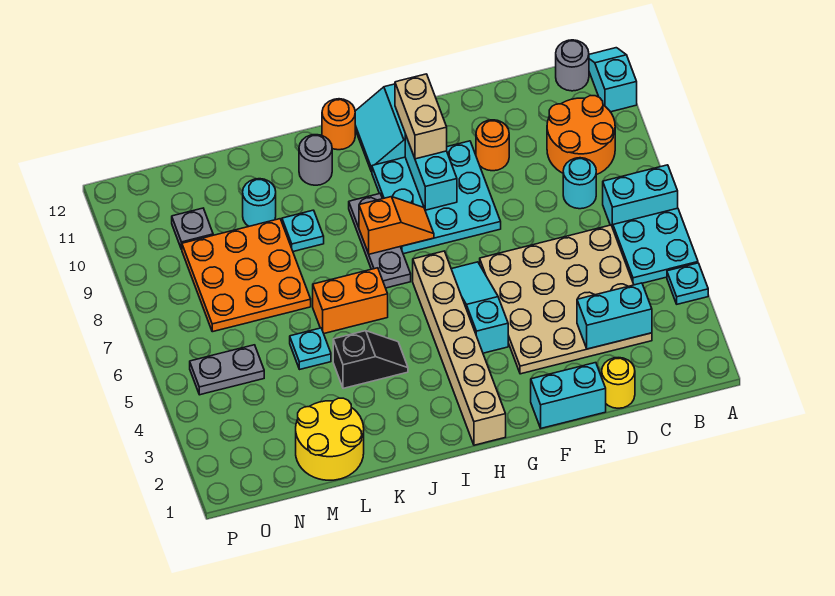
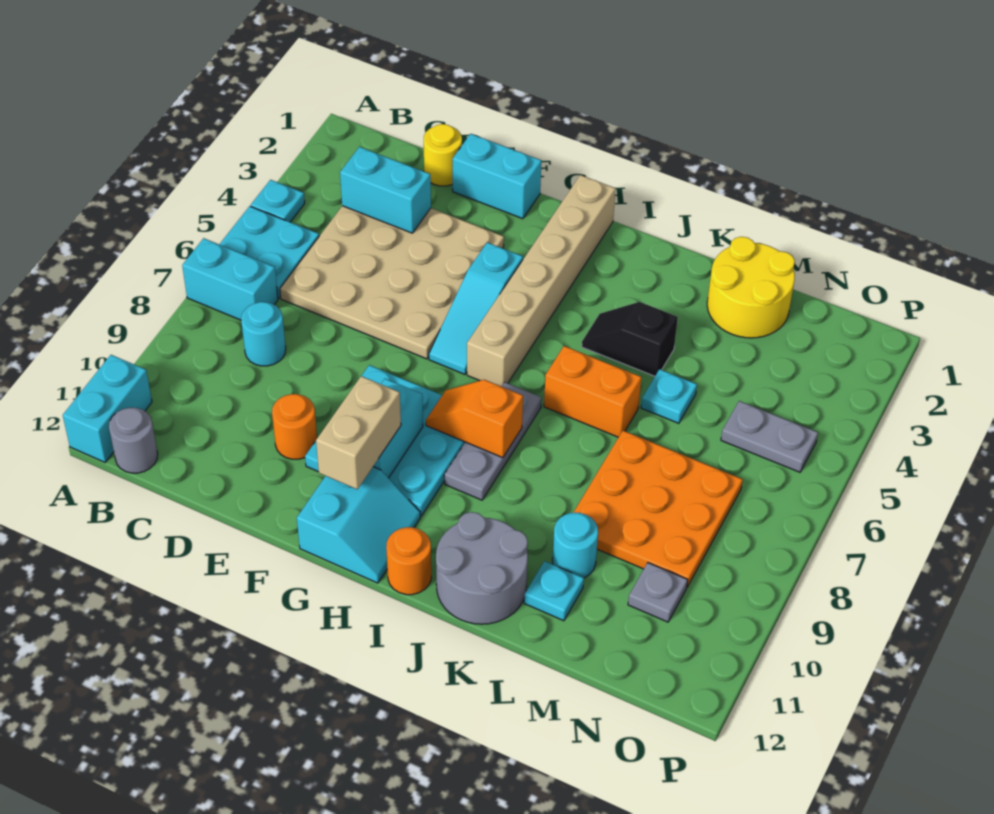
cyan slope A11:A12 level 1 top 11 -> cyan brick A11:A12 level 1
orange round brick B9:C10 level 1 -> none
grey round brick J11 level 1 -> grey round brick J11:K12 level 1
cyan plate K9 level 1 -> cyan plate L11 level 1

